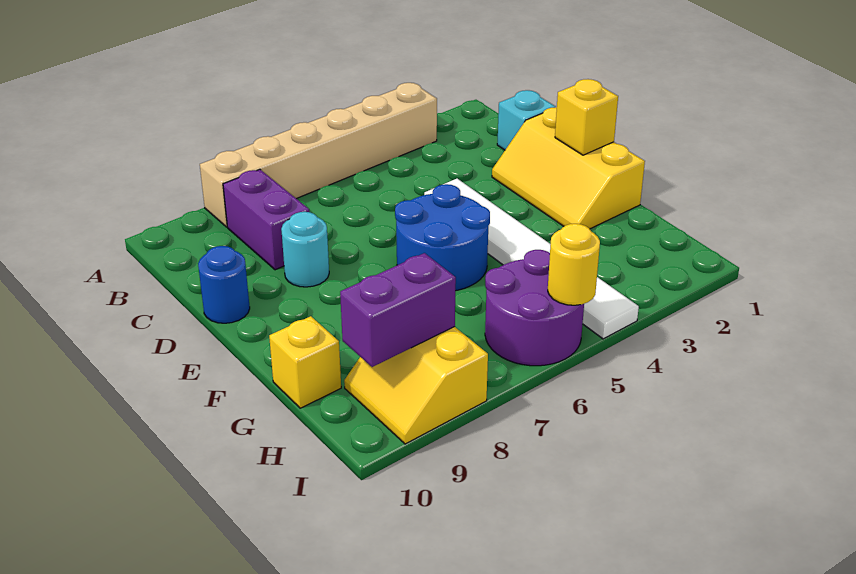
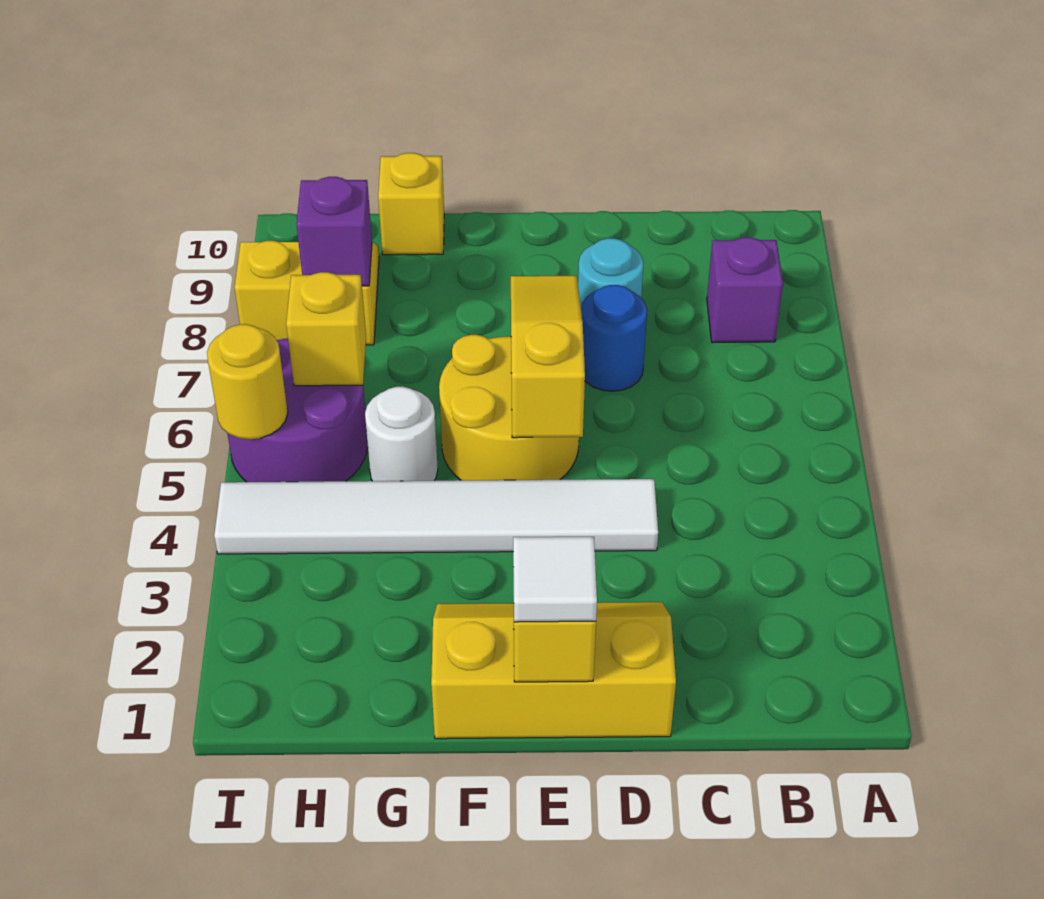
tan brick A3:A8 level 1 -> none
purple brick B8:C8 level 1 -> purple brick B8 level 1
cyan brick C1 level 1 -> none
blue round brick D10 level 1 -> blue round brick D7 level 1
none -> white tile E1 level 3
blue round brick E5:F6 level 1 -> yellow round brick E5:F6 level 1
none -> yellow slope E5:E7 level 2 top 5
none -> white round brick G5 level 1
none -> yellow brick H6 level 2
purple brick H8:H9 level 2 -> purple brick H8 level 2

